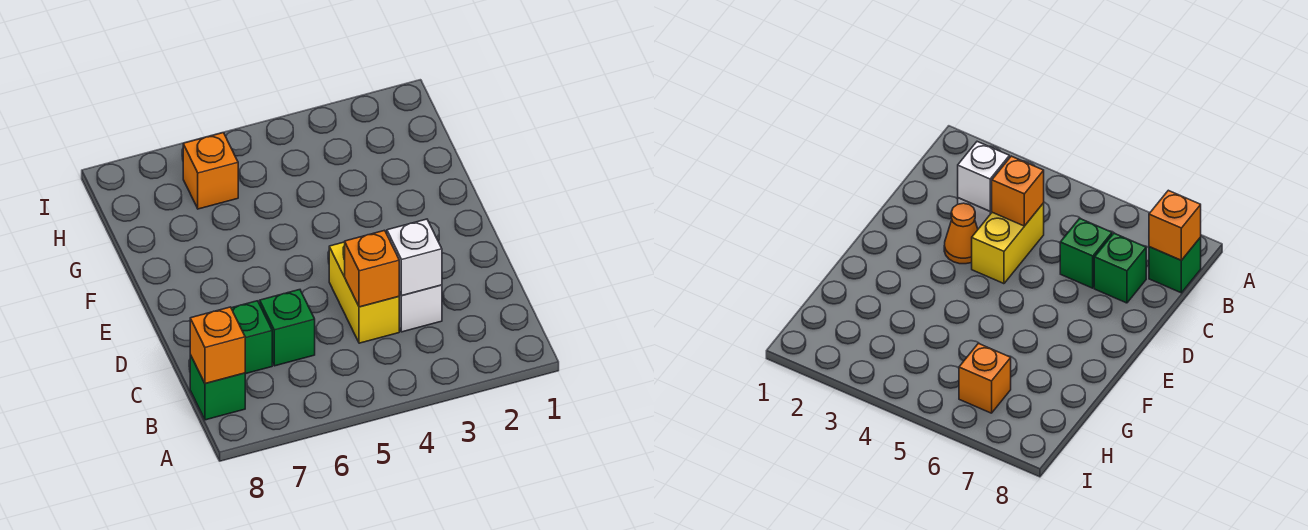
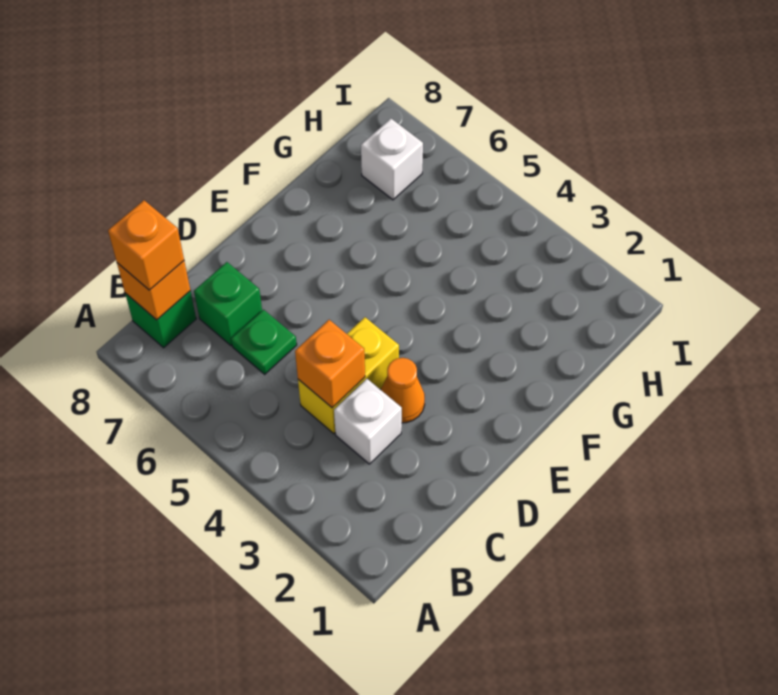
white brick C3 level 2 -> white brick H7 level 1
green brick C6 level 1 -> green plate C6 level 1
orange brick H6 level 1 -> orange brick B8 level 3

